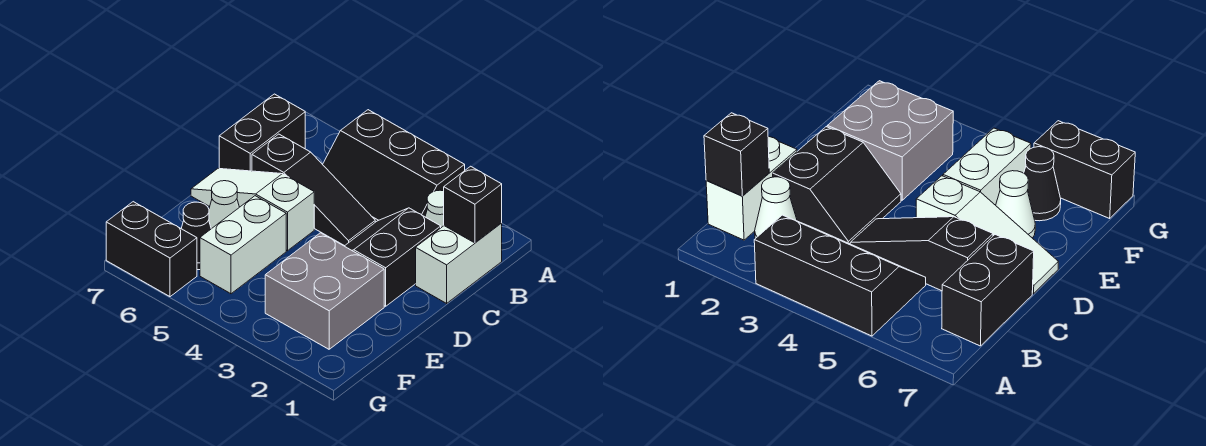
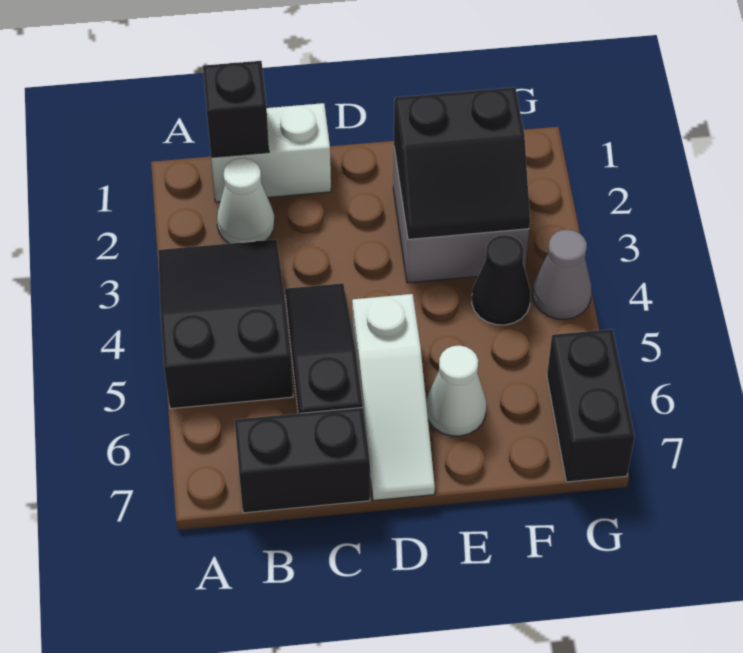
black slope A3:B5 level 1 top A -> black slope A3:B5 level 1 top 5
black slope C2:D3 level 1 top 2 -> black slope E2:F3 level 2 top 2
white brick E5:F5 level 1 -> none
black cone F6 level 1 -> black cone F4 level 1
none -> grey cone G4 level 1

